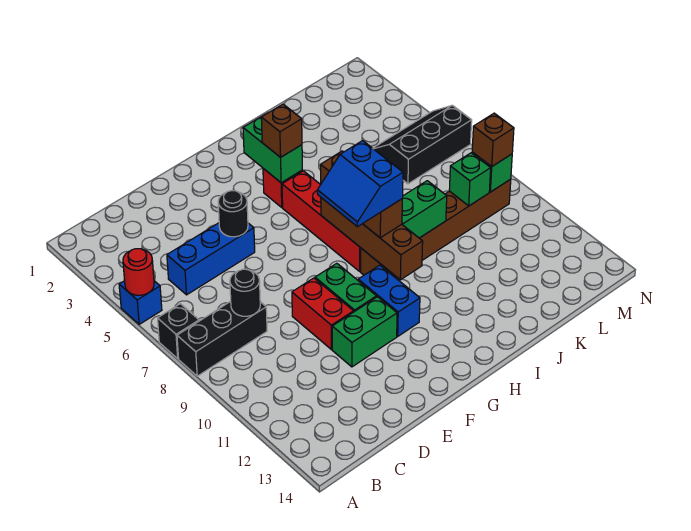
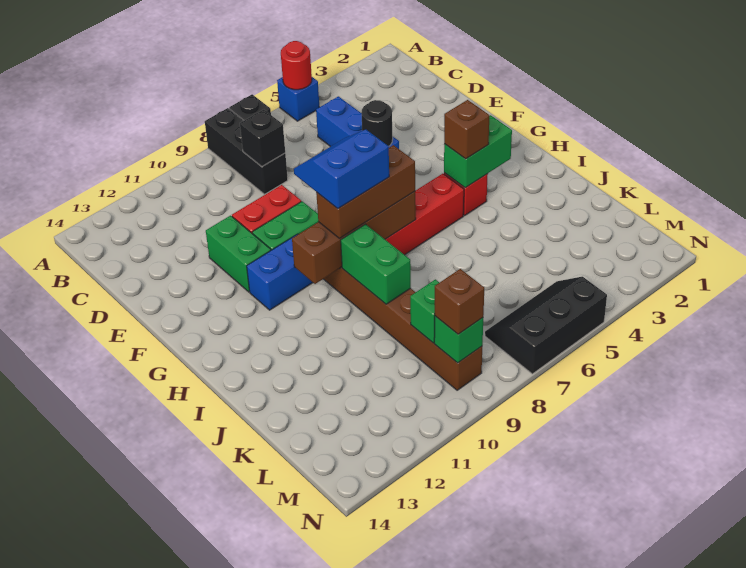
black round brick C8 level 2 -> black brick C8 level 2
black slope L5:N6 level 1 top 6 -> black slope M5:N7 level 1 top N

